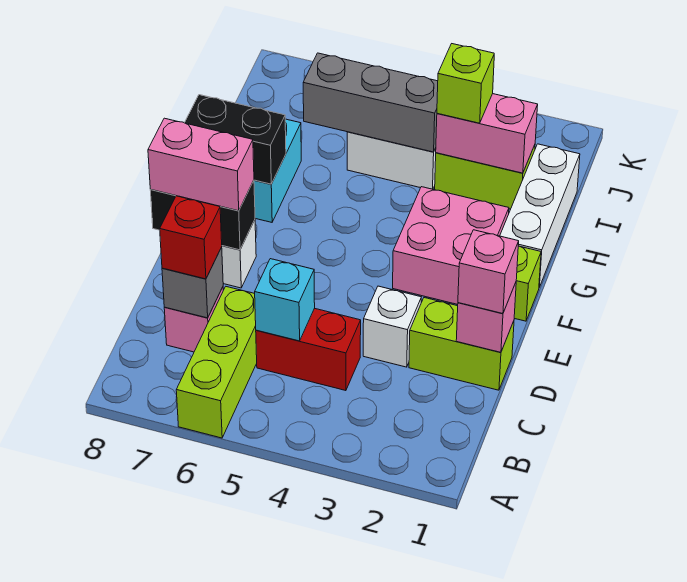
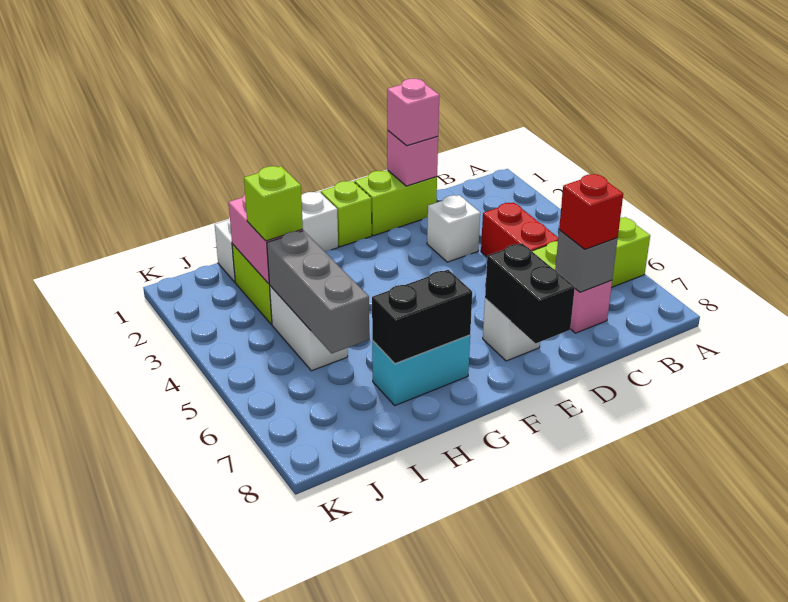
cyan brick C5 level 2 -> none
lime brick D1:D2 level 1 -> lime brick D1:E1 level 1
pink brick E7:E8 level 3 -> none
pink brick F2:G3 level 1 -> none
black brick G7:G8 level 2 -> black brick G7:H7 level 2

